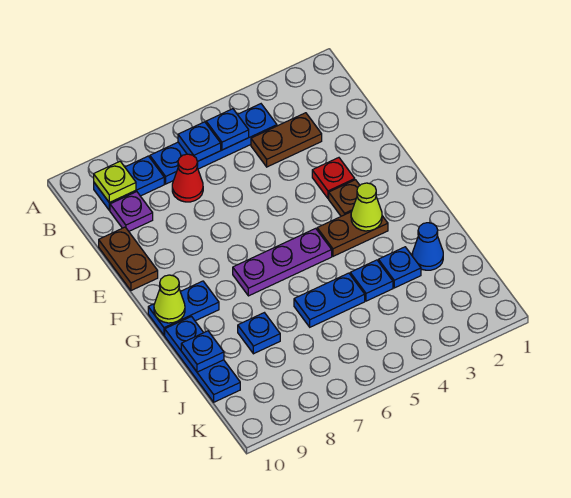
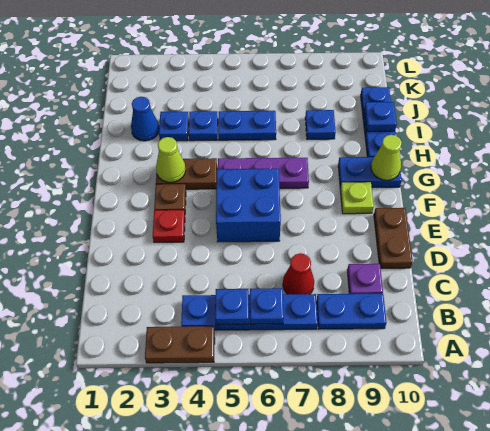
lime plate B9 level 2 -> lime plate F9 level 1
brown plate C3:C4 level 1 -> brown plate A3:A4 level 1
none -> blue brick E5:F6 level 1

